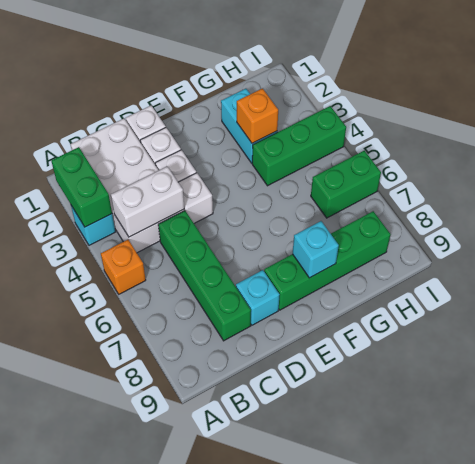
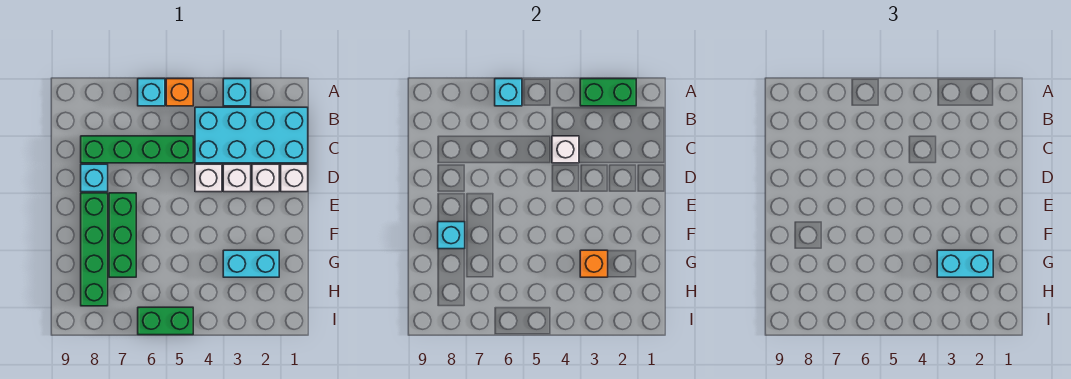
none -> cyan brick A6 level 1
none -> cyan brick A6 level 2
white brick B1:C4 level 1 -> cyan brick B1:C4 level 1
white brick B4:C4 level 2 -> white brick C4 level 2
none -> cyan brick G2:G3 level 3
green brick G4:I4 level 1 -> green brick E7:G7 level 1
green brick H6:I6 level 1 -> green brick I5:I6 level 1

